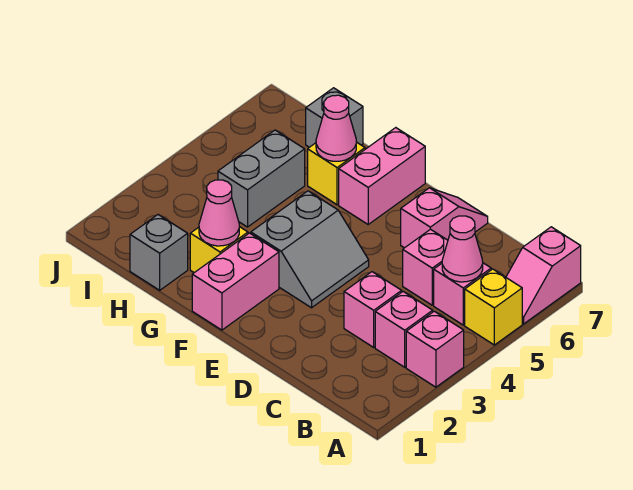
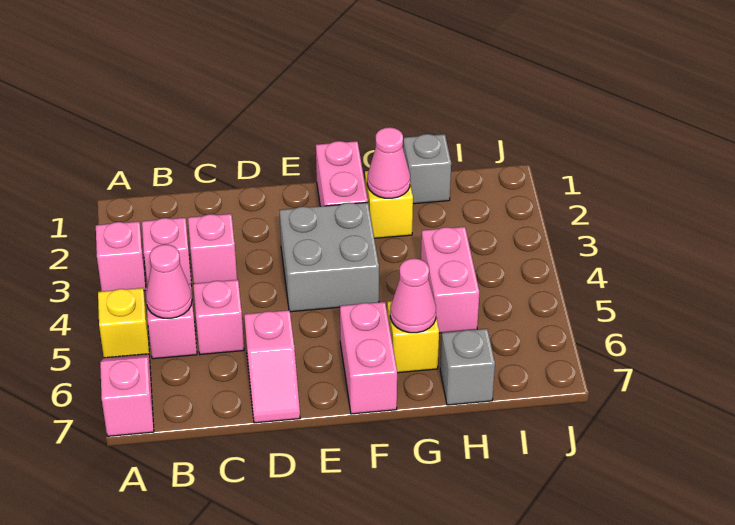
grey slope E3:F4 level 1 top F -> grey brick E3:F4 level 1
grey brick H4:H5 level 1 -> pink brick H4:H5 level 1

